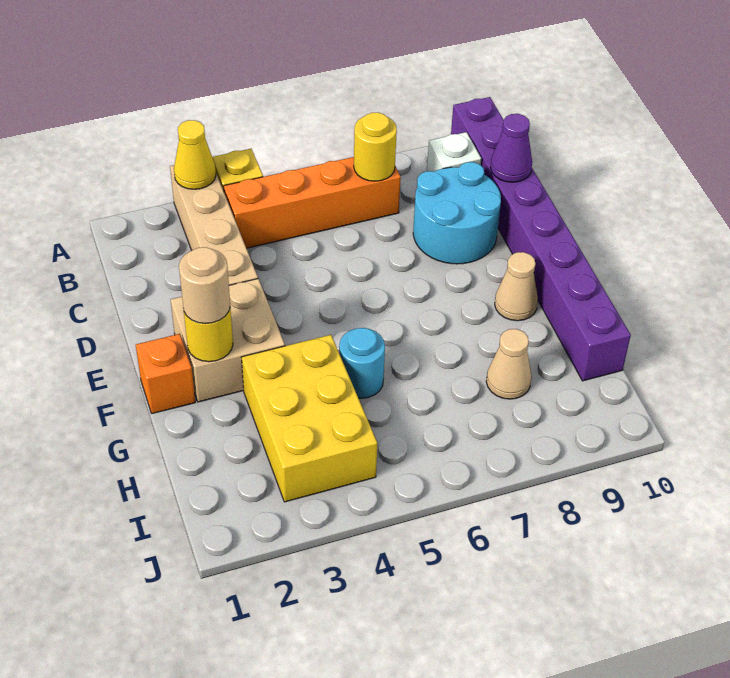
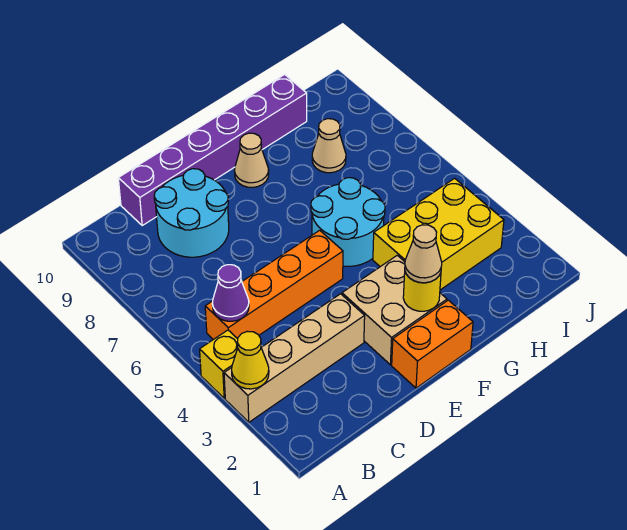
purple brick A10:H10 level 1 -> purple brick C10:H10 level 1
orange brick B4:B7 level 1 -> orange brick B5:E5 level 1
yellow round brick B7 level 2 -> none
white brick B9 level 1 -> none
purple cone C10 level 2 -> purple cone B5 level 2
orange brick F1 level 1 -> orange brick E1:F1 level 1
tan round brick F2 level 3 -> tan cone F2 level 3
cyan round brick G5 level 1 -> cyan round brick F5:G6 level 1

